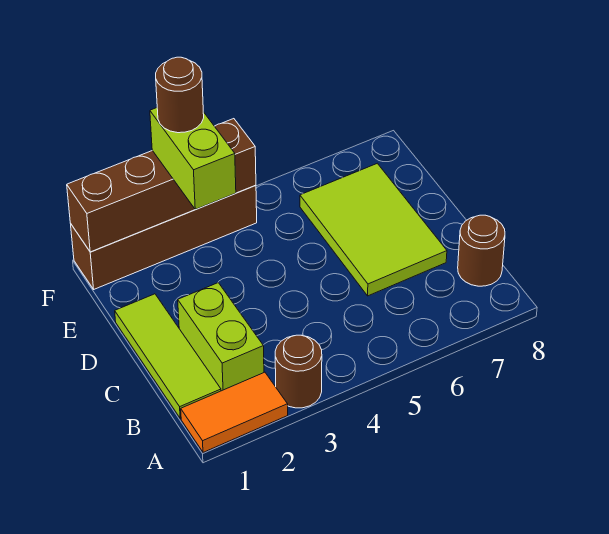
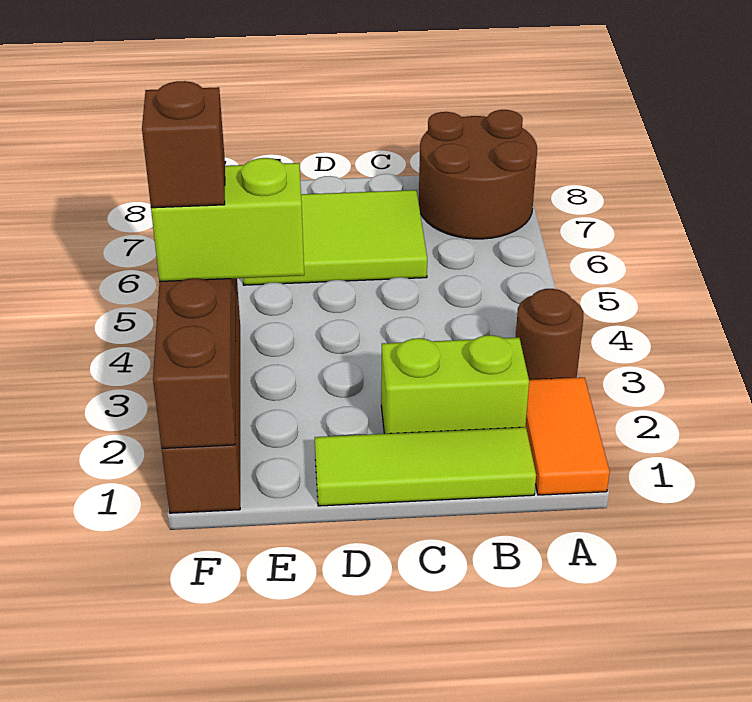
brown round brick B8 level 1 -> brown round brick A7:B8 level 1
brown round brick F3 level 4 -> brown brick F3 level 4

